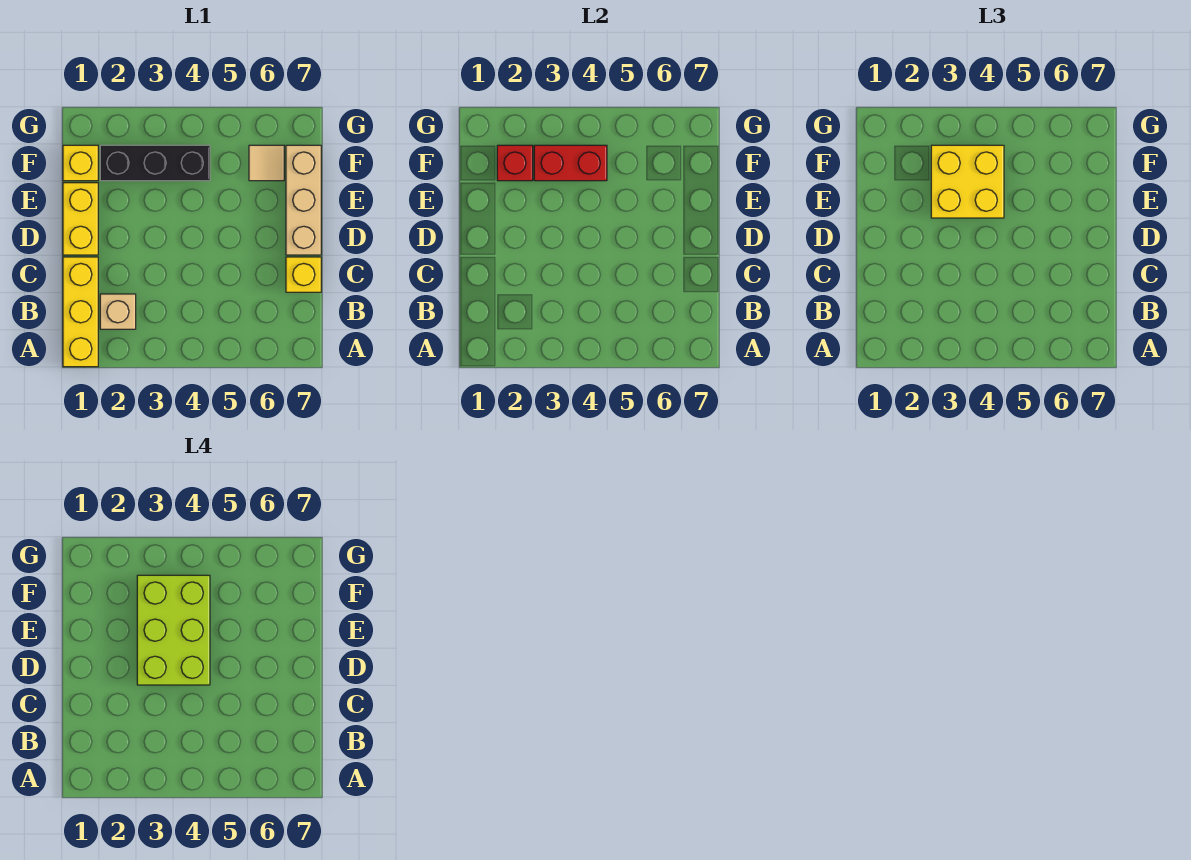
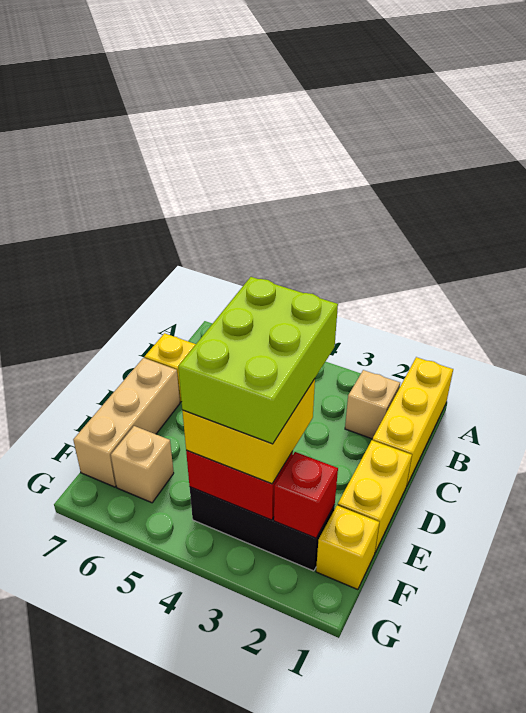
tan tile F6 level 1 -> tan brick F6 level 1

